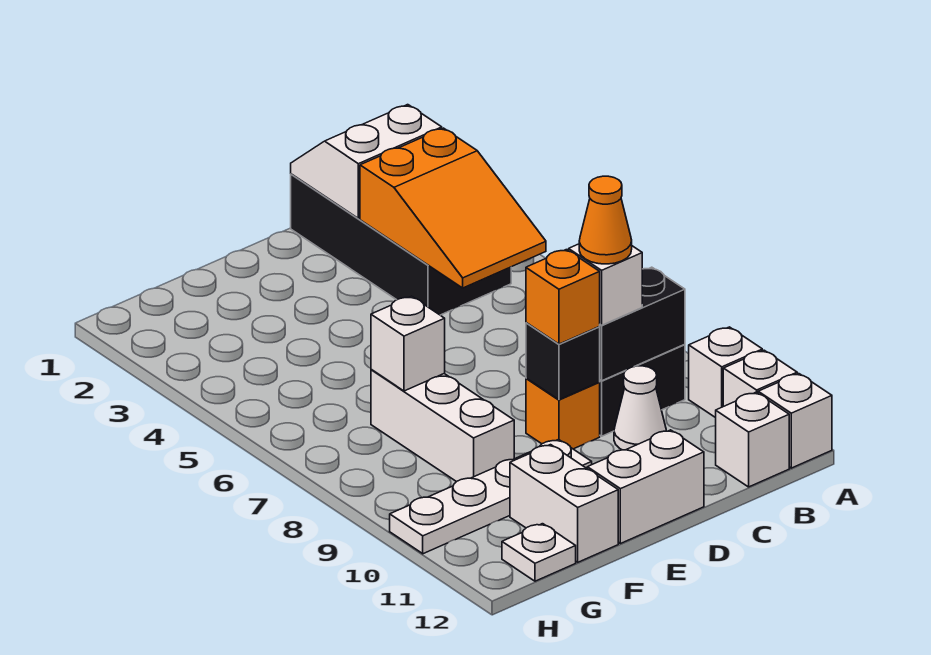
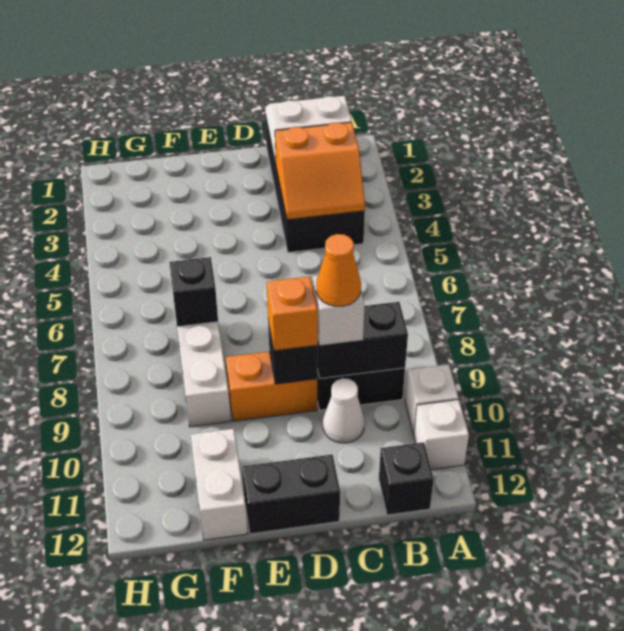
white brick A12 level 1 -> none
orange slope B3:C5 level 2 top 3 -> orange slope B3:C4 level 2 top 3
white brick B12 level 1 -> black brick B12 level 1
orange brick D9 level 1 -> orange brick D9:E9 level 1
white brick D12:E12 level 1 -> black brick D12:E12 level 1
white plate E10:H10 level 1 -> none
white brick F7 level 2 -> black brick F7 level 2
white plate G12 level 1 -> none

